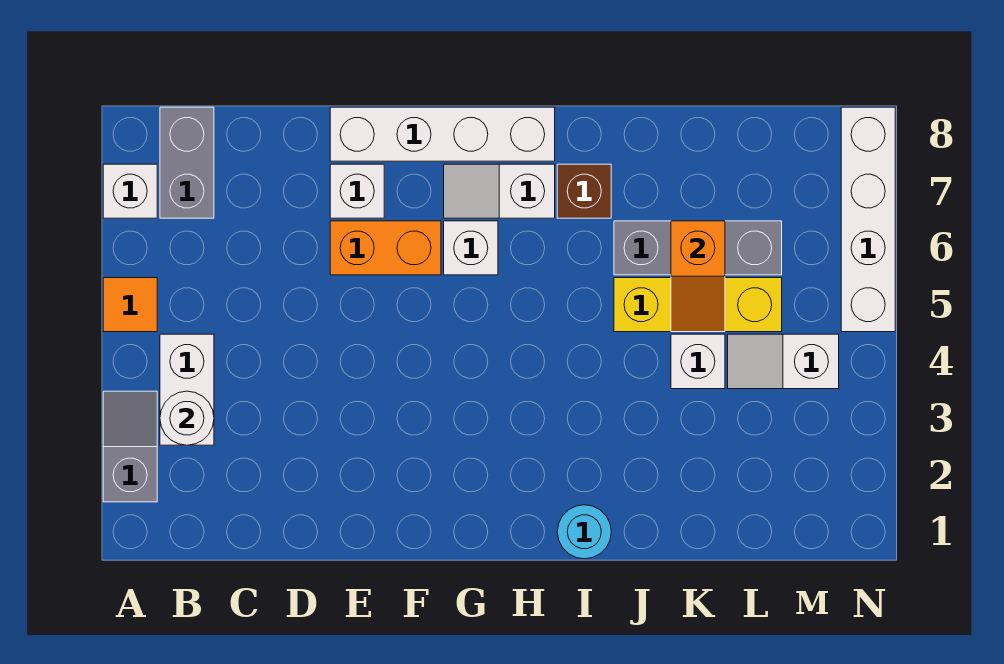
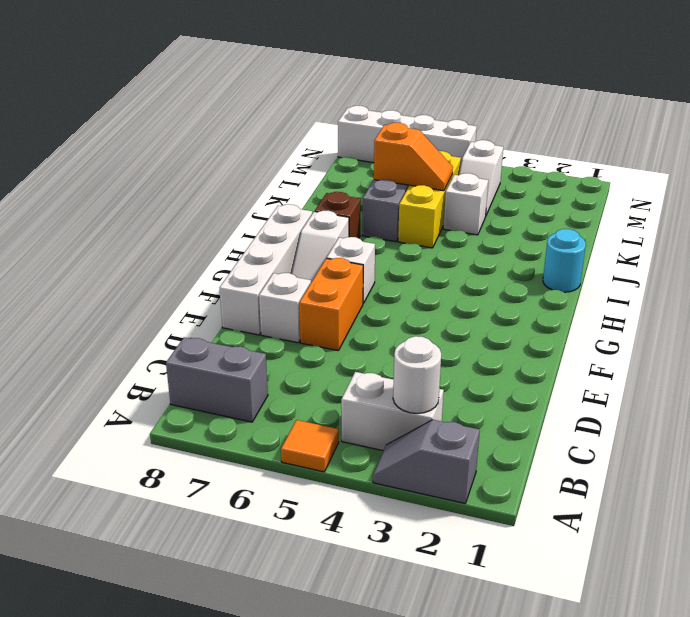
white brick A7 level 1 -> none

